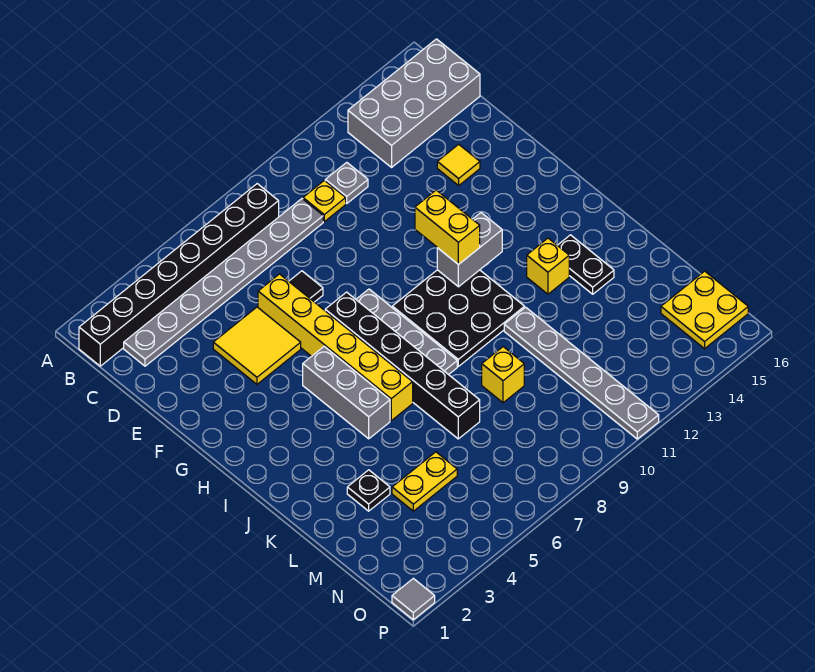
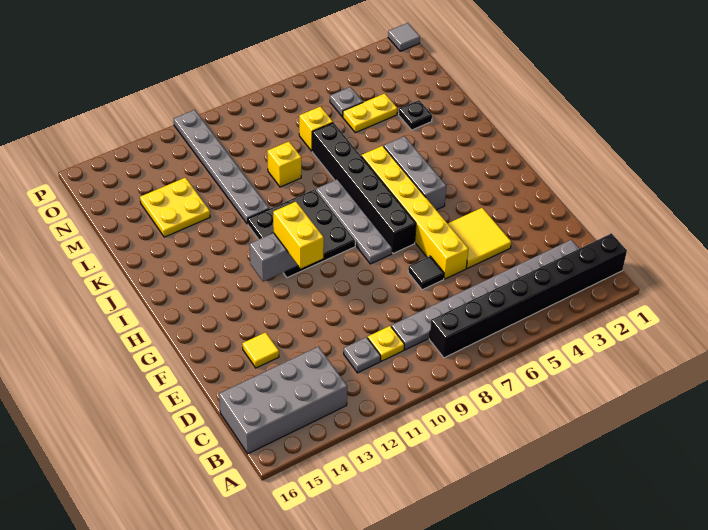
yellow brick J13 level 1 -> yellow brick M7 level 1
black plate J14:K14 level 1 -> none
none -> grey plate N5 level 1
yellow plate N15:O16 level 1 -> yellow plate L13:M14 level 1

